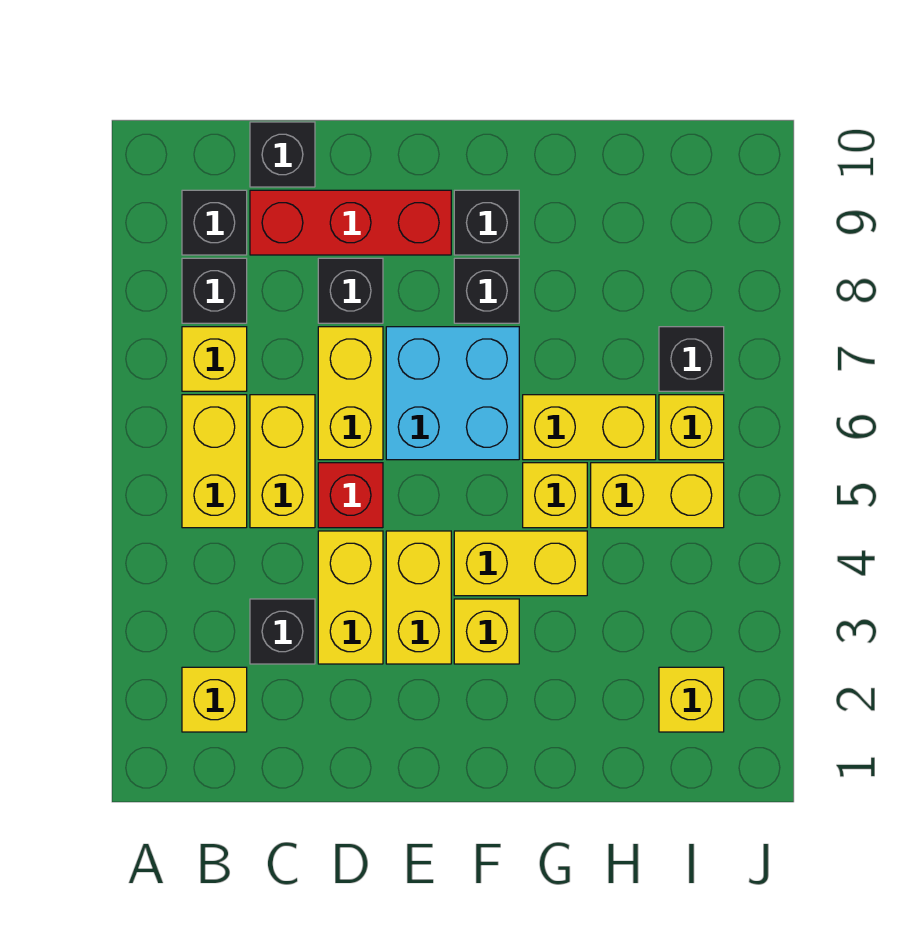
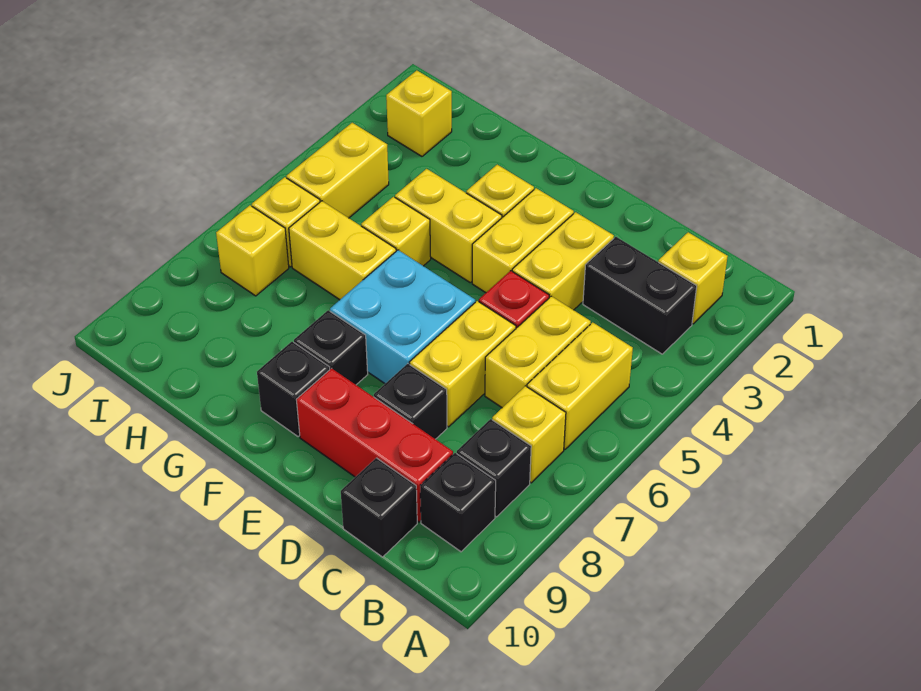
black brick C3 level 1 -> black brick B3:C3 level 1
yellow brick H5:I5 level 1 -> yellow brick I4:I5 level 1
black brick I7 level 1 -> yellow brick I7 level 1

